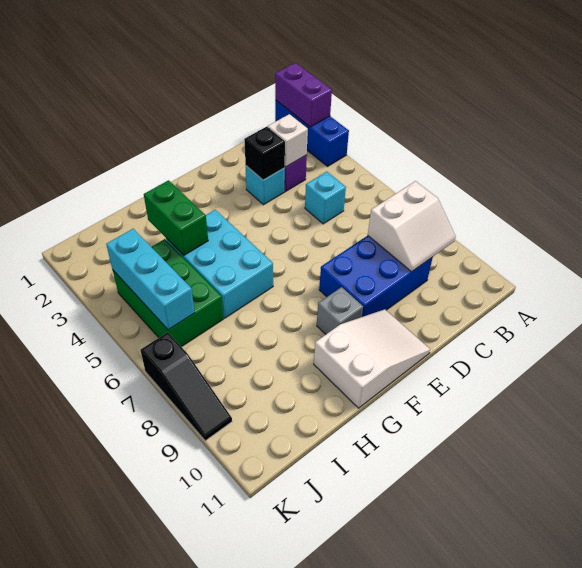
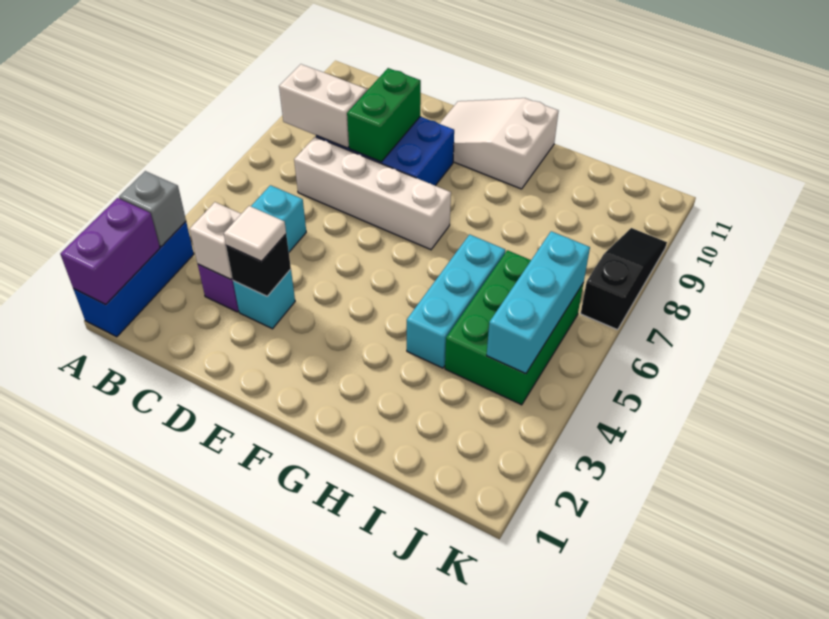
none -> white brick C7:F7 level 1
none -> white tile D3 level 3
grey brick F9 level 1 -> grey brick A3 level 2
cyan brick G4:H6 level 1 -> cyan brick H4:H6 level 1
green brick H3:H4 level 2 -> green brick D8:D9 level 2

